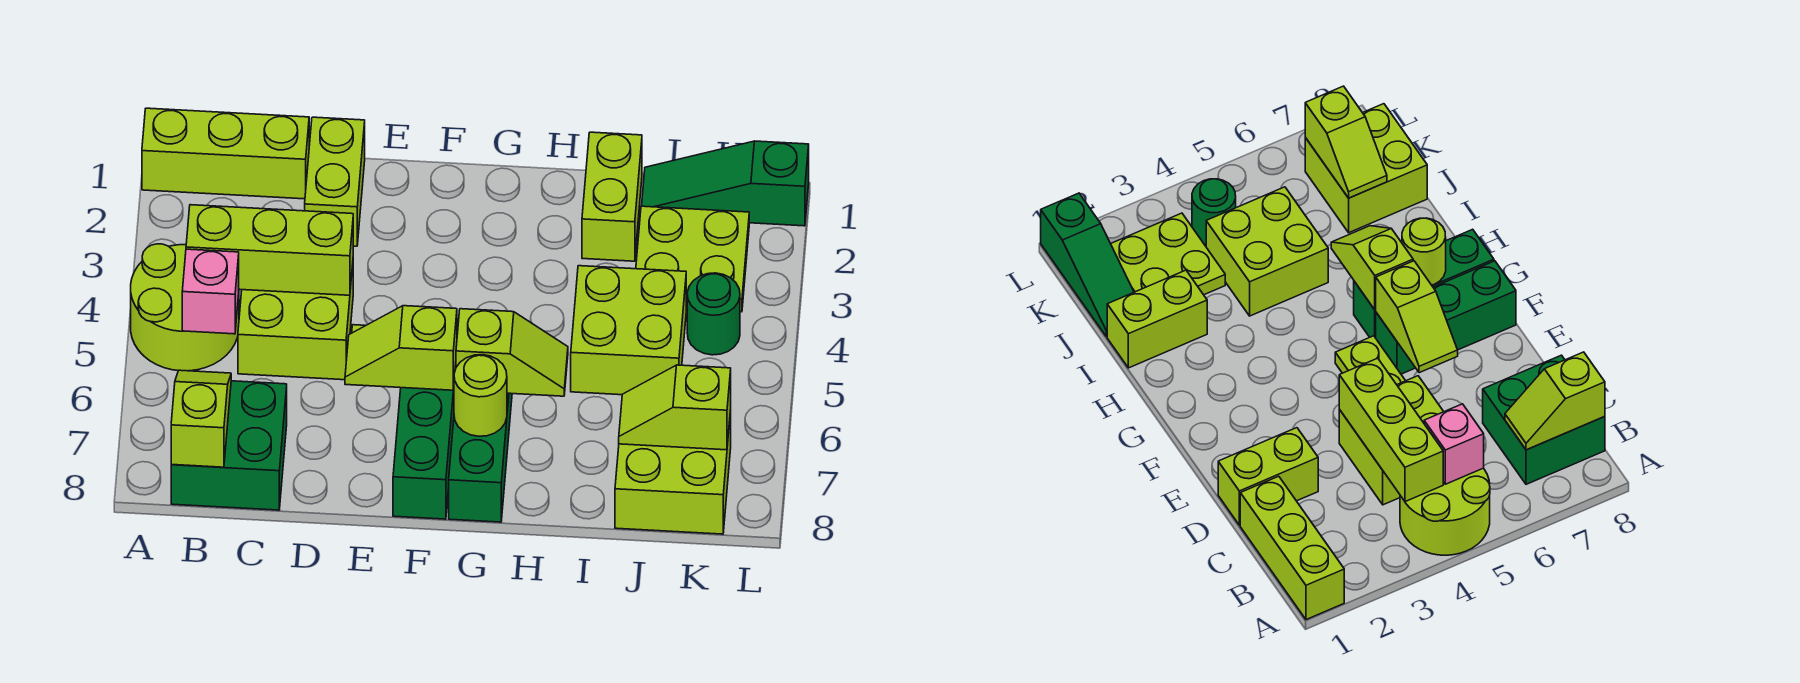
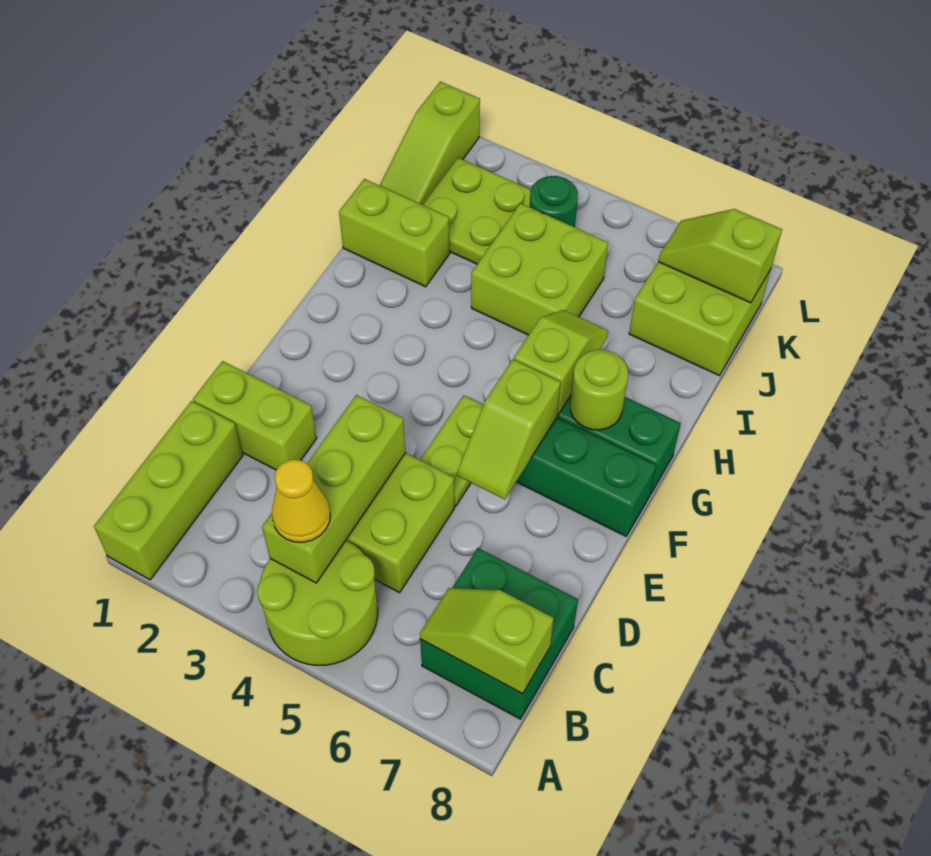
none -> yellow cone B4 level 3
pink brick B5 level 2 -> none
green slope J1:L1 level 1 top L -> lime slope J1:L1 level 1 top L
lime slope J7:K7 level 2 top K -> lime slope K7:K8 level 2 top 8

